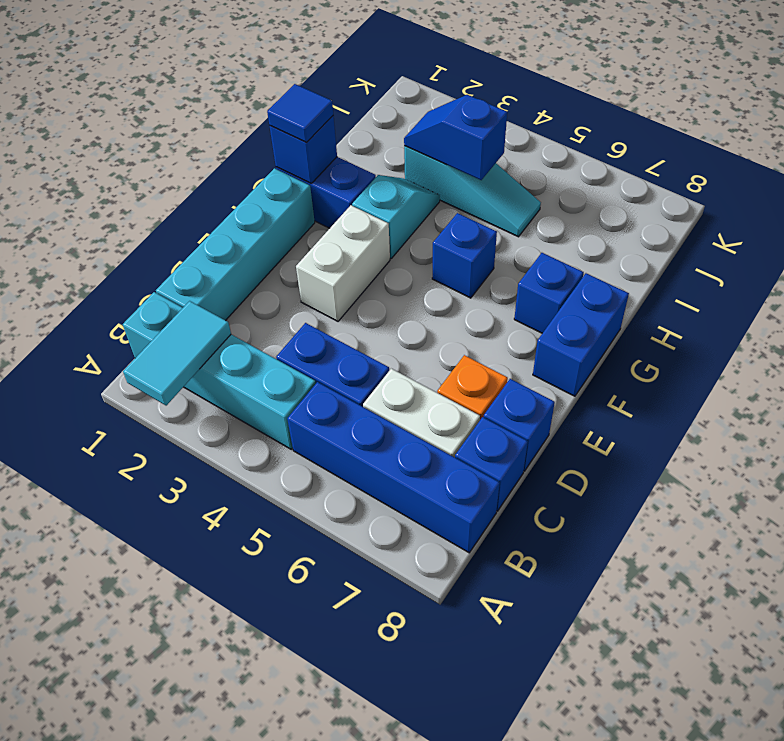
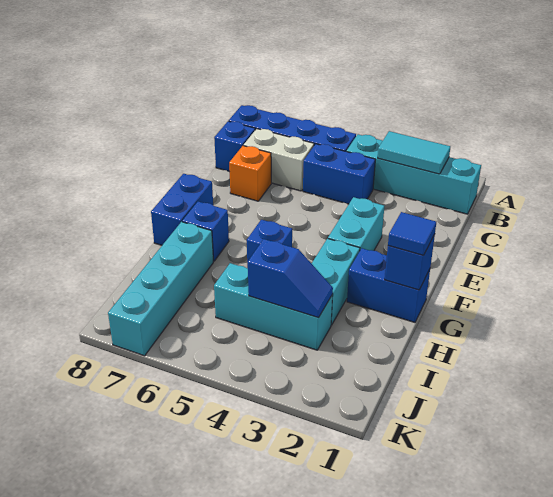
cyan tile A2:B2 level 2 -> cyan tile B2:B3 level 2
cyan brick C1:F1 level 1 -> cyan brick H7:K7 level 1
blue brick D8 level 1 -> none
white brick E3:F3 level 1 -> cyan brick E3:F3 level 1
cyan slope G3:H3 level 1 top G -> cyan brick G3:H3 level 1
cyan slope I3:I5 level 1 top 3 -> cyan brick I3:I5 level 1

